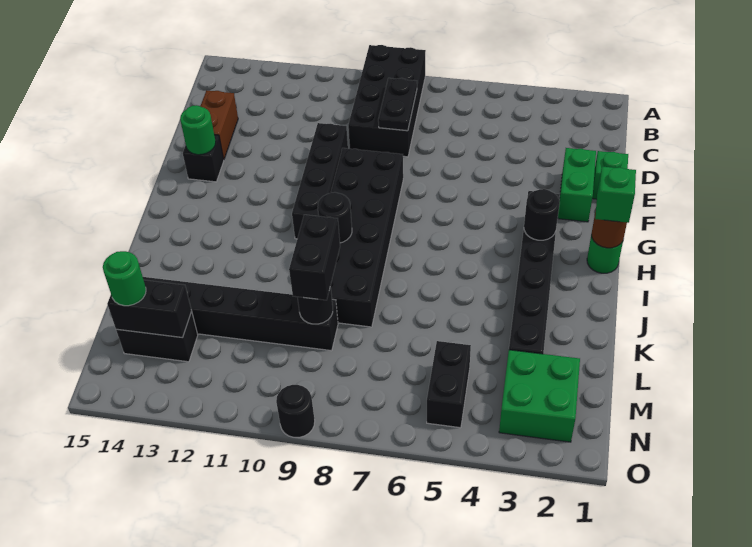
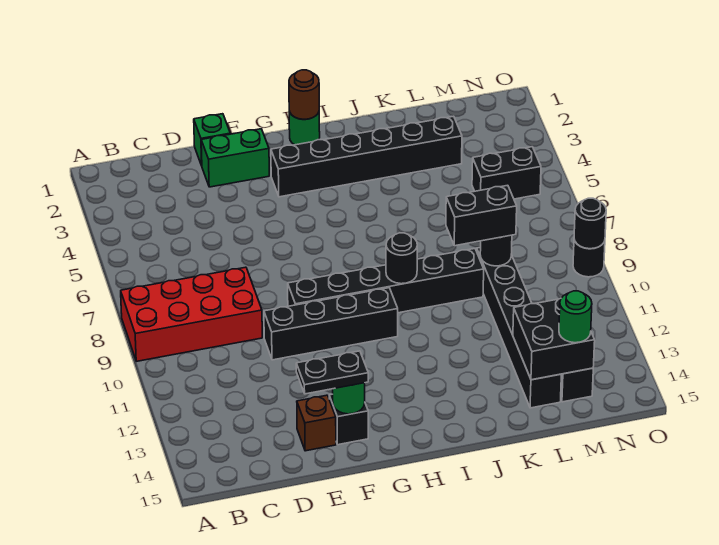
black brick A8:D9 level 1 -> red brick A8:D9 level 1
black plate C8:D8 level 2 -> black plate E14:F14 level 3
brown brick D14:E14 level 1 -> brown brick E14 level 1
black brick F8:K9 level 1 -> black brick F9:K9 level 1
green brick H1 level 3 -> none
black round brick H3 level 2 -> black round brick O9 level 2
green brick M2:N3 level 1 -> none
black brick M13:M14 level 2 -> black brick L13:M14 level 2

